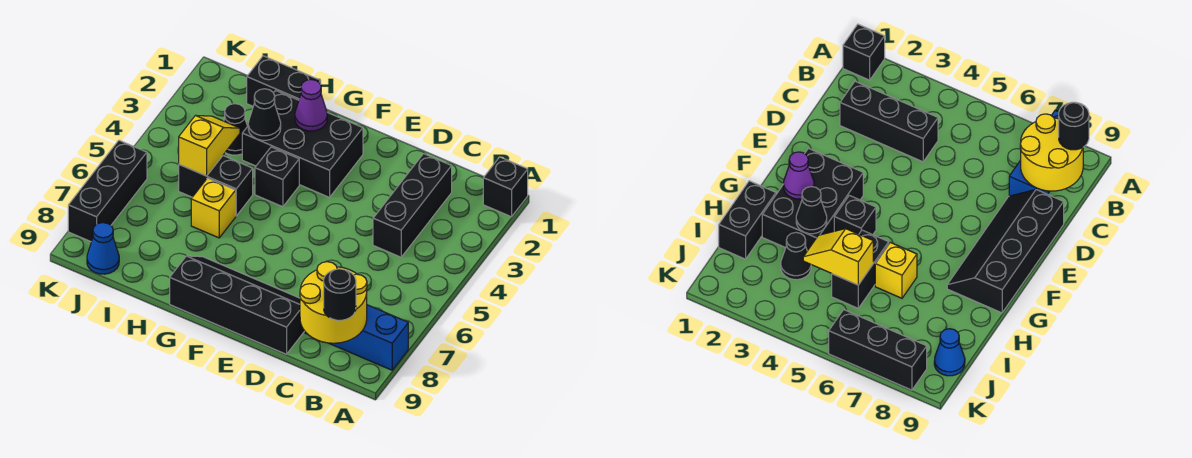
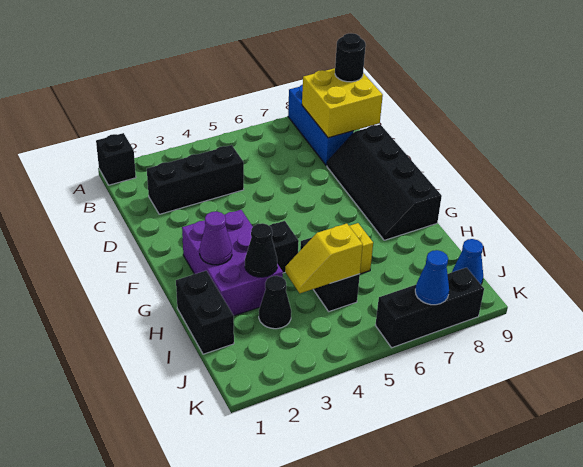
yellow round brick B8:C9 level 2 -> yellow brick B8:C9 level 2
black brick F2:H3 level 1 -> purple brick F2:H3 level 1
none -> blue cone K7 level 2

